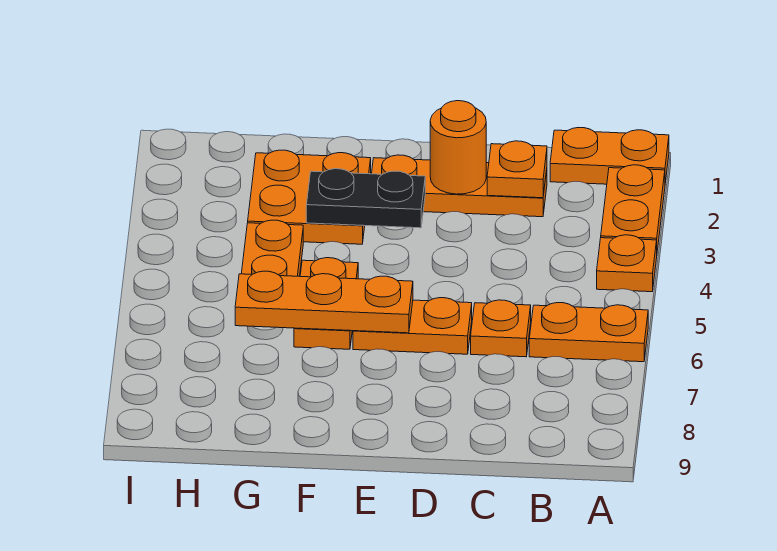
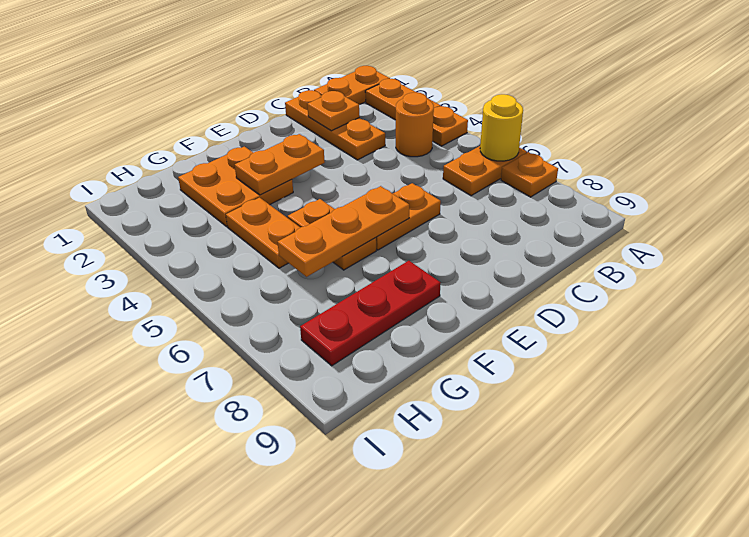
none -> yellow round brick A6 level 2
orange plate C2:E2 level 1 -> orange plate C1:C3 level 1
orange plate C6 level 1 -> orange plate A7 level 1
orange round brick D2 level 2 -> orange round brick B4 level 1
black plate E3:F3 level 2 -> orange plate E3:F3 level 2
none -> red plate F8:H8 level 1

